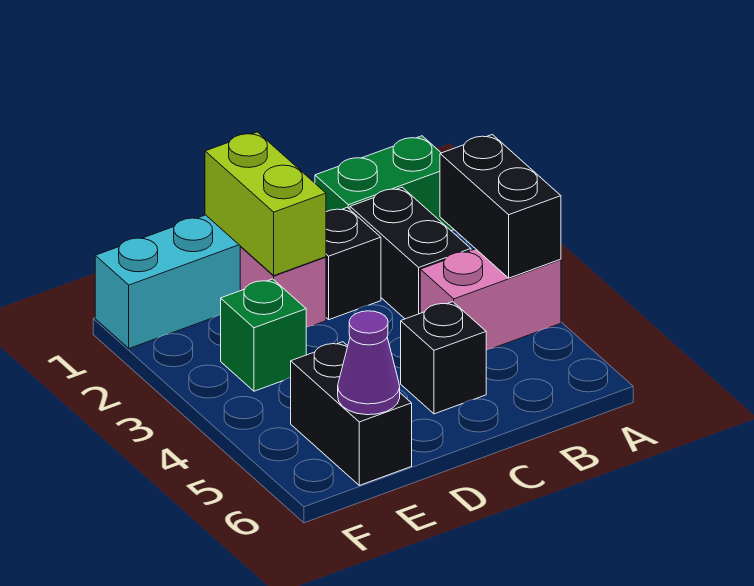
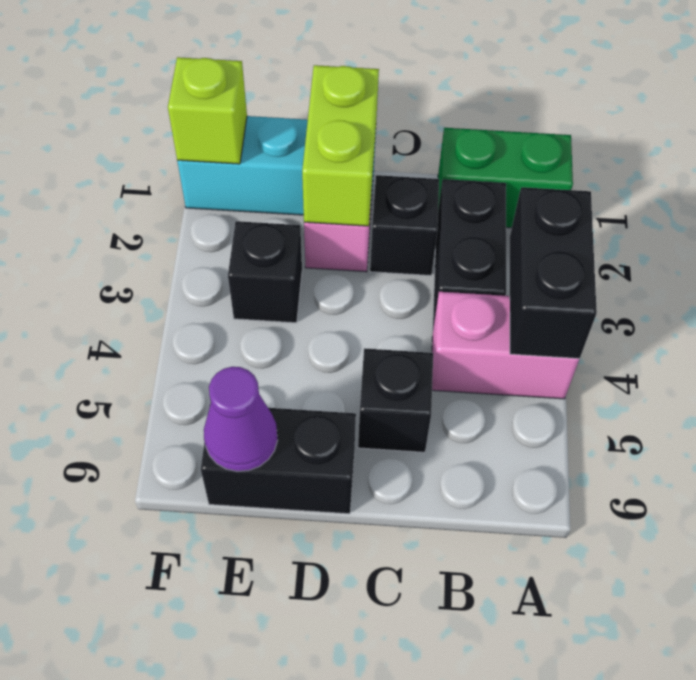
green brick E3 level 1 -> black brick E3 level 1
black brick E5:E6 level 1 -> black brick D6:E6 level 1
none -> lime brick F1 level 2

